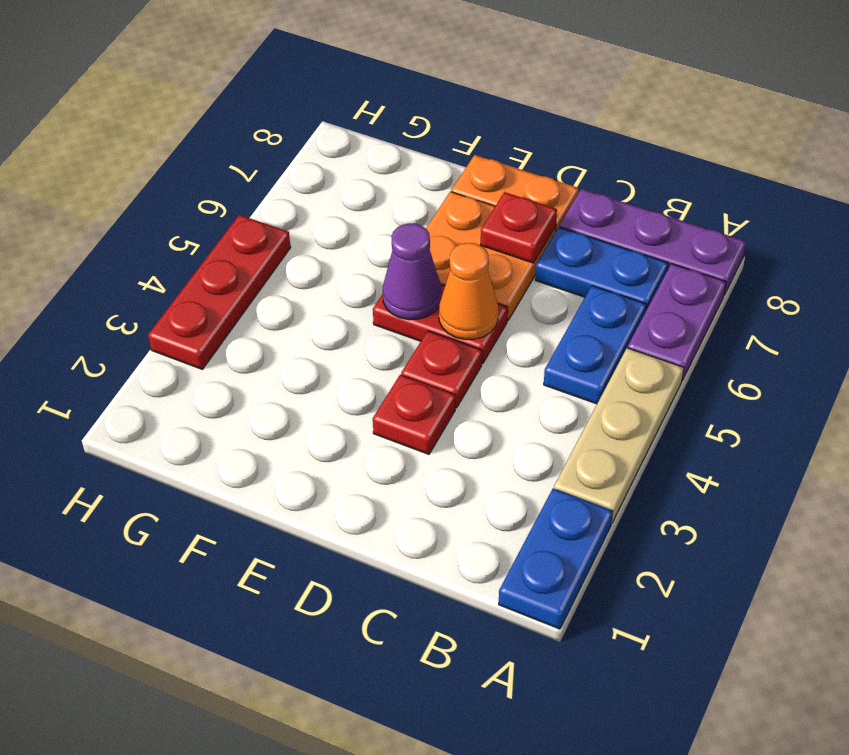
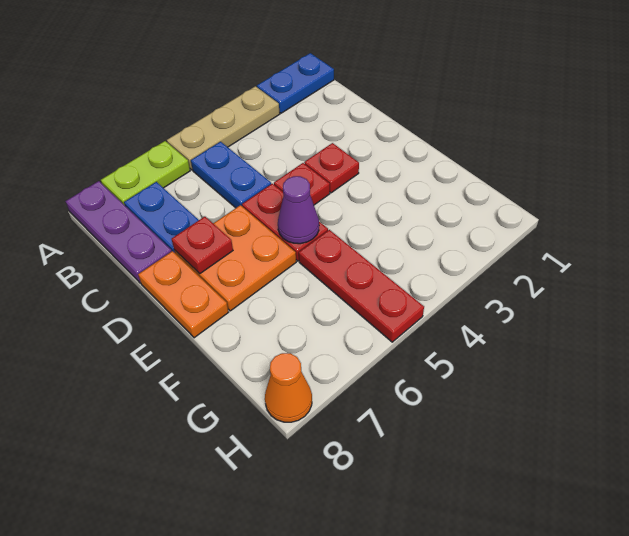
purple plate A6:A7 level 1 -> lime plate A6:A7 level 1
blue plate B5:B6 level 1 -> blue plate B5:C5 level 1
orange cone D5 level 2 -> orange cone H8 level 1
red plate H3:H5 level 1 -> red plate F5:H5 level 1

